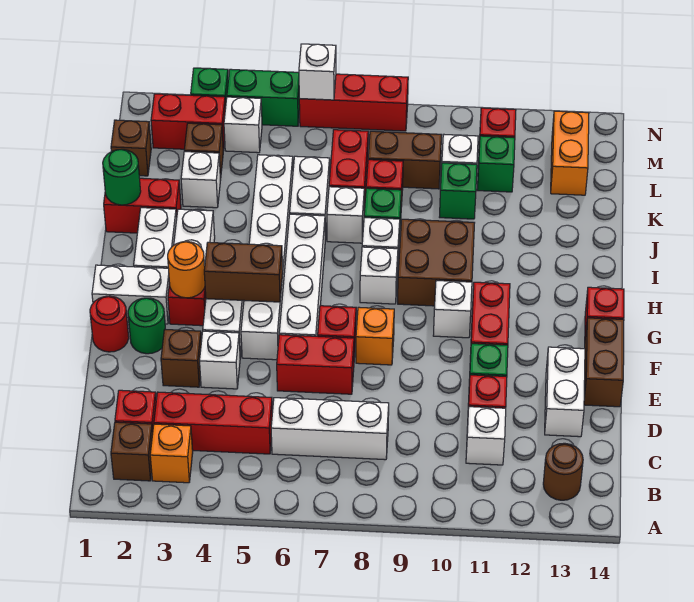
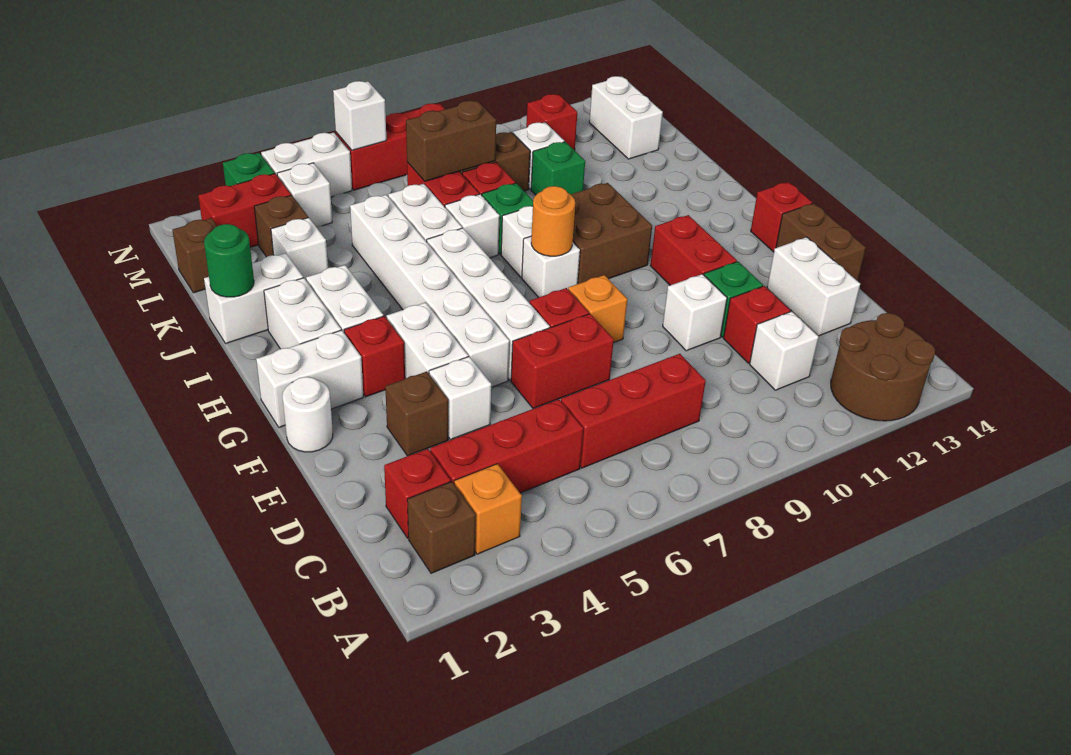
brown round brick B13 level 1 -> brown round brick A12:B13 level 1
white brick C6:C8 level 1 -> red brick C6:C8 level 1
red round brick F1 level 1 -> white round brick F1 level 1
green round brick F2 level 1 -> none
orange round brick G3 level 2 -> orange round brick H8 level 2
brown brick G4:G5 level 2 -> brown brick L7:L8 level 2
white brick G10 level 1 -> white brick E10 level 1
red brick J1:J2 level 1 -> white brick J1:J2 level 1
green brick L11 level 1 -> none
orange brick L13:M13 level 1 -> white brick L13:M13 level 1
green brick N4:N5 level 1 -> white brick N4:N5 level 1

